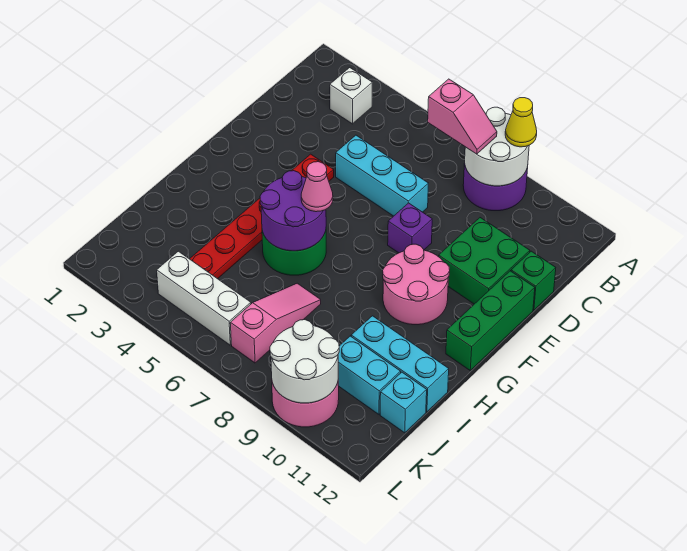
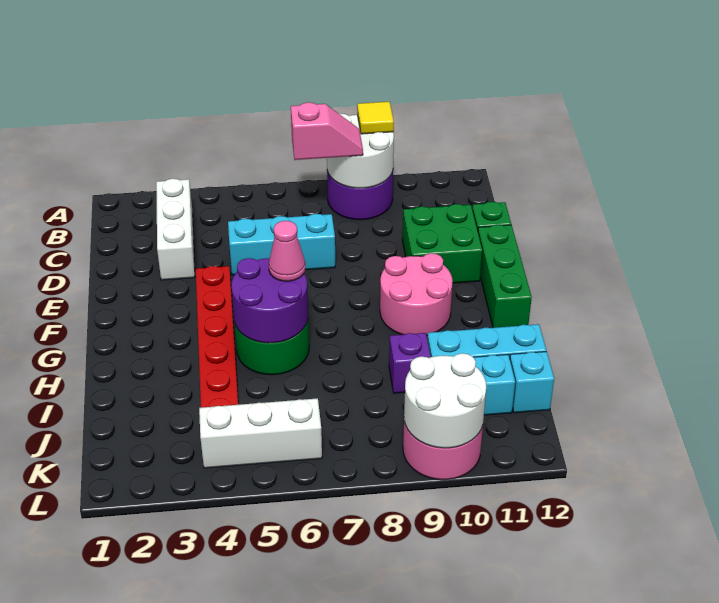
yellow cone A9 level 3 -> yellow tile A9 level 3
white brick B3 level 1 -> white brick B3:D3 level 1
purple brick E8 level 1 -> purple brick I9 level 1
pink slope I7:K7 level 1 top K -> none

